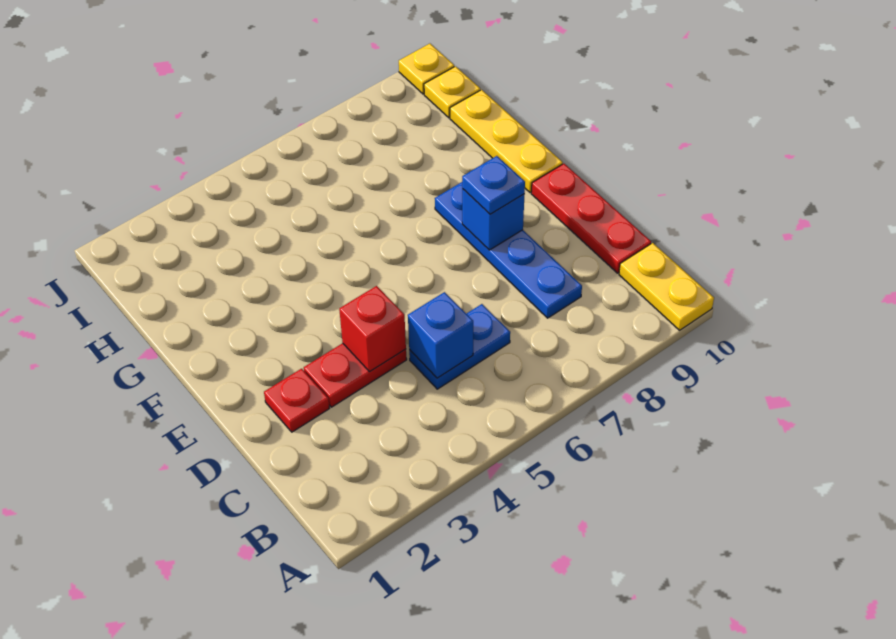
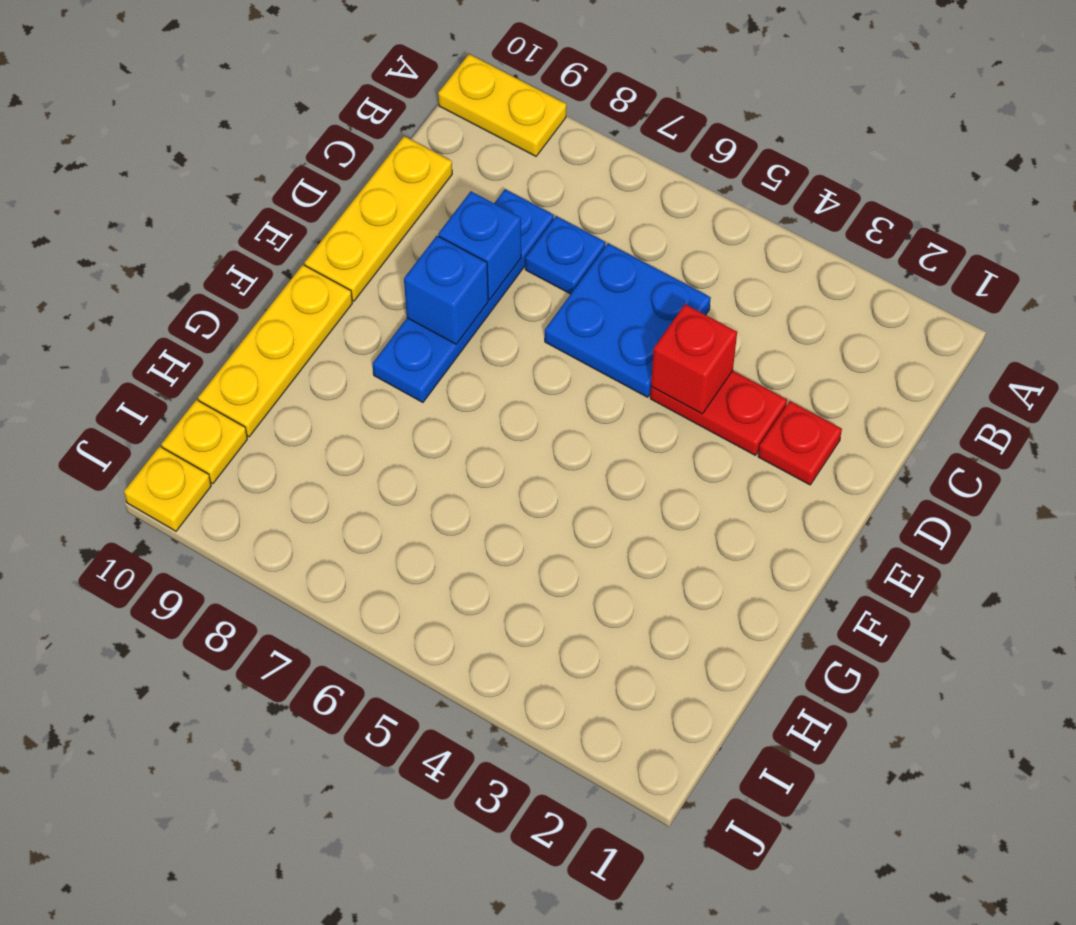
yellow plate A10:B10 level 1 -> yellow plate A9:A10 level 1
blue plate C5:C6 level 1 -> blue plate C5:D6 level 1
blue brick C5 level 2 -> blue brick D8 level 2
red plate C10:E10 level 1 -> yellow plate C10:E10 level 1
blue plate E8 level 3 -> blue plate C7 level 1

